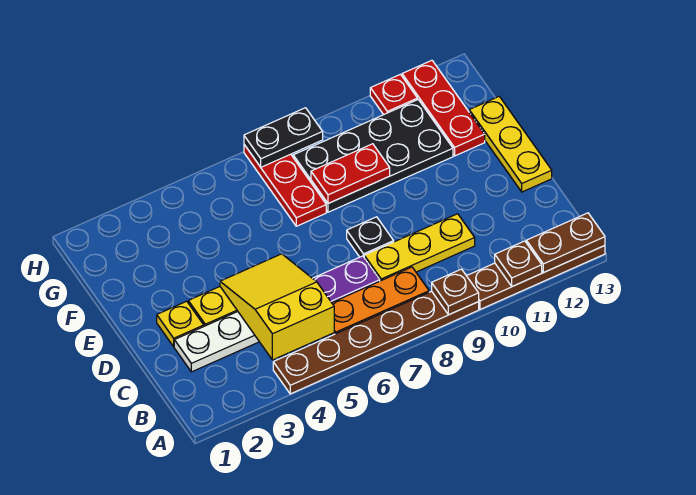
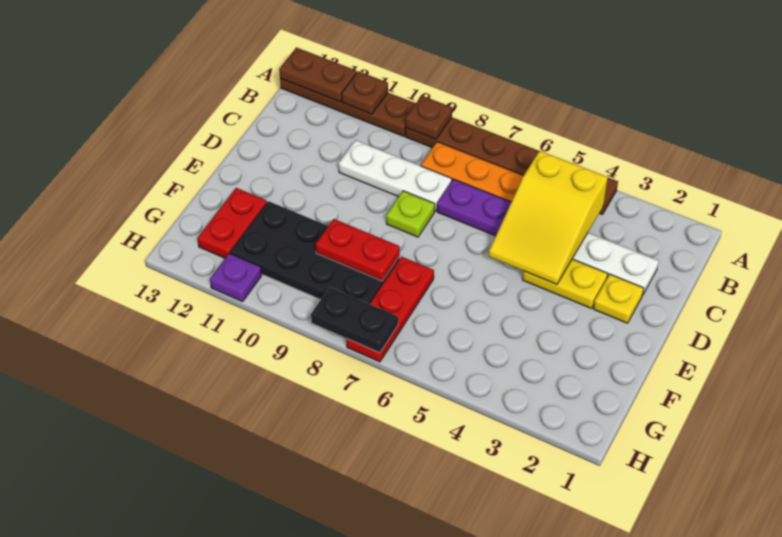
yellow plate C8:C10 level 1 -> white plate C8:C10 level 1
black plate D8 level 1 -> lime plate D8 level 1
yellow plate D13:F13 level 1 -> none
red plate F12:H12 level 1 -> red plate F12:G12 level 1
red plate H11 level 1 -> purple plate H11 level 1

